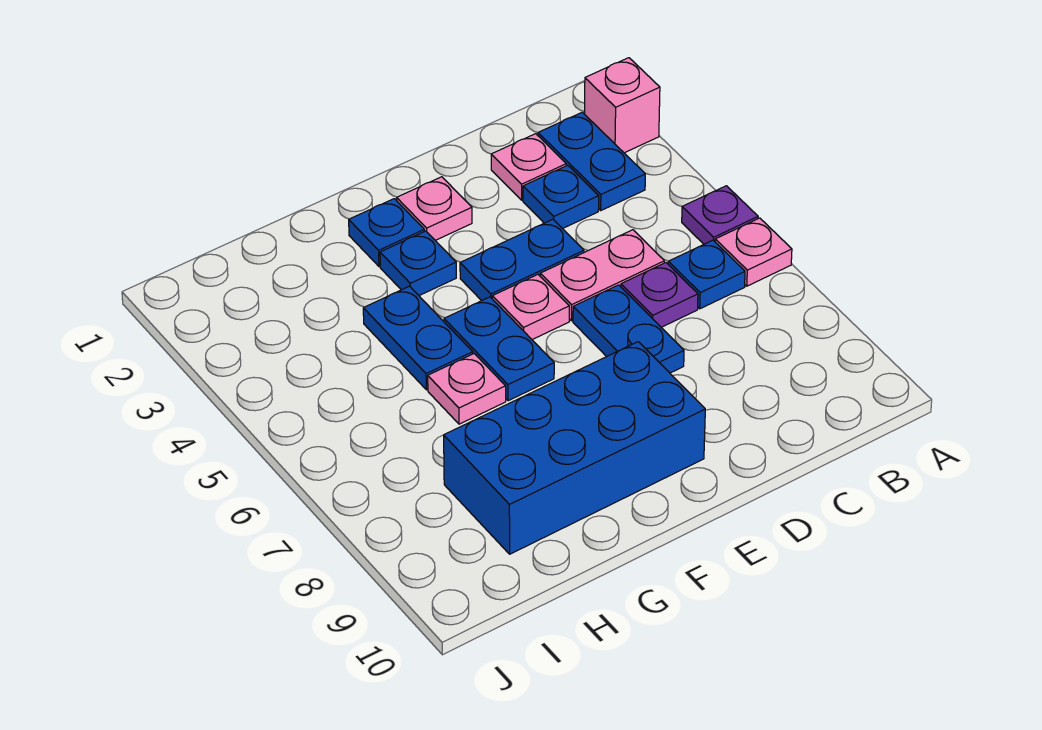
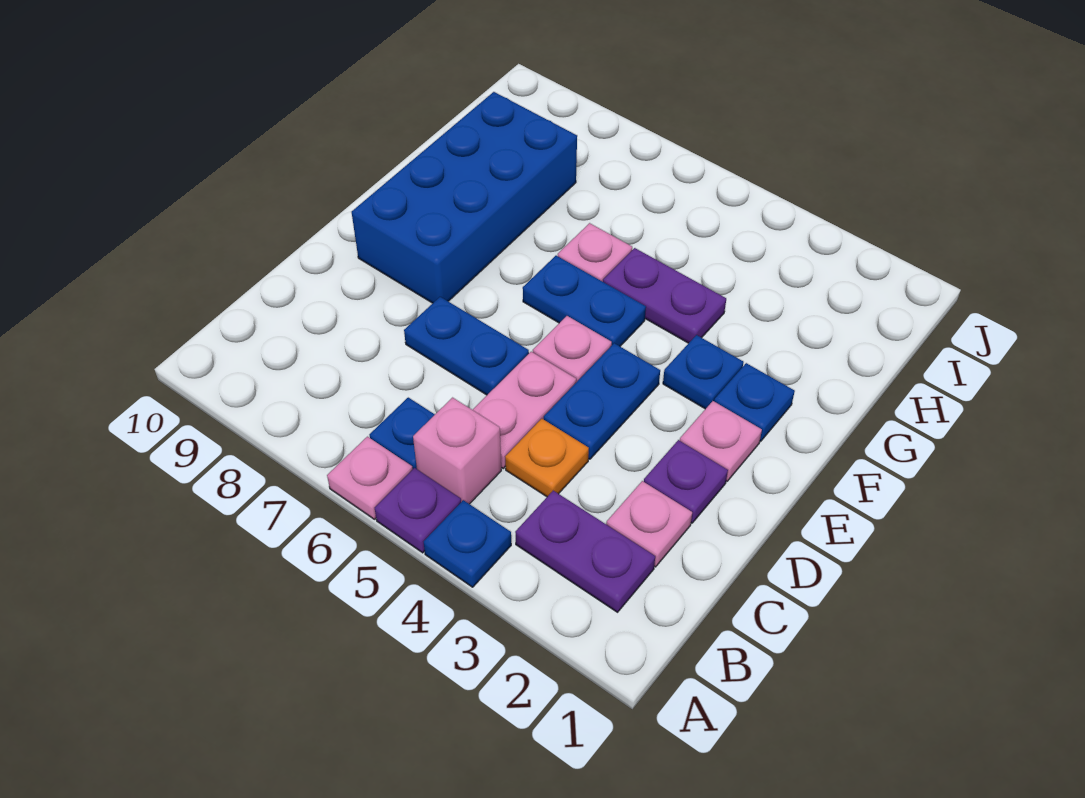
pink brick A2 level 1 -> pink brick B5 level 1
blue plate B2:B3 level 1 -> purple plate B2:B3 level 1
blue plate C3 level 1 -> blue plate A4 level 1
none -> orange plate C4 level 1
purple plate C6 level 1 -> purple plate D2 level 1
blue plate G4:G5 level 1 -> purple plate G4:G5 level 1

